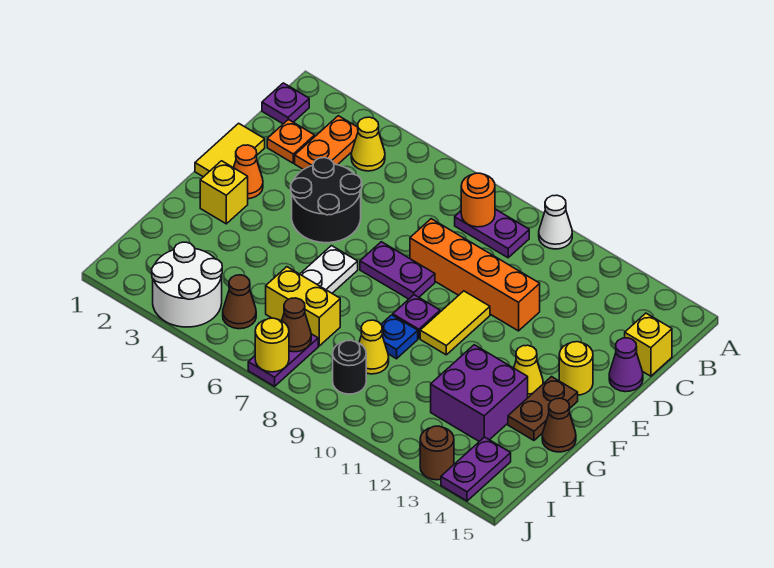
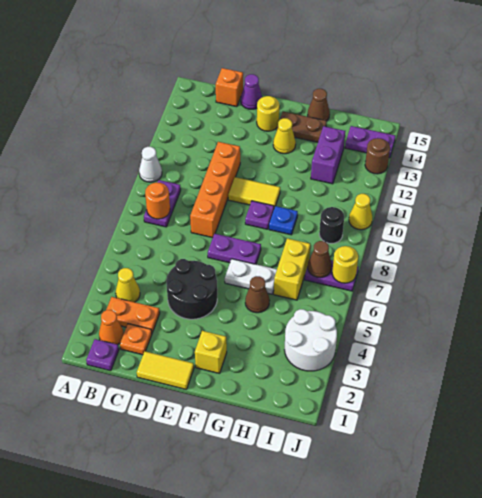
yellow brick C15 level 1 -> orange brick C15 level 1
orange cone E2 level 1 -> orange cone B2 level 1
purple plate E7:E8 level 1 -> purple plate E7:F7 level 1
purple brick G12:H13 level 1 -> purple brick H12:H13 level 1
yellow cone H9 level 1 -> yellow cone J10 level 1
brown cone I5 level 1 -> brown cone G5 level 1

